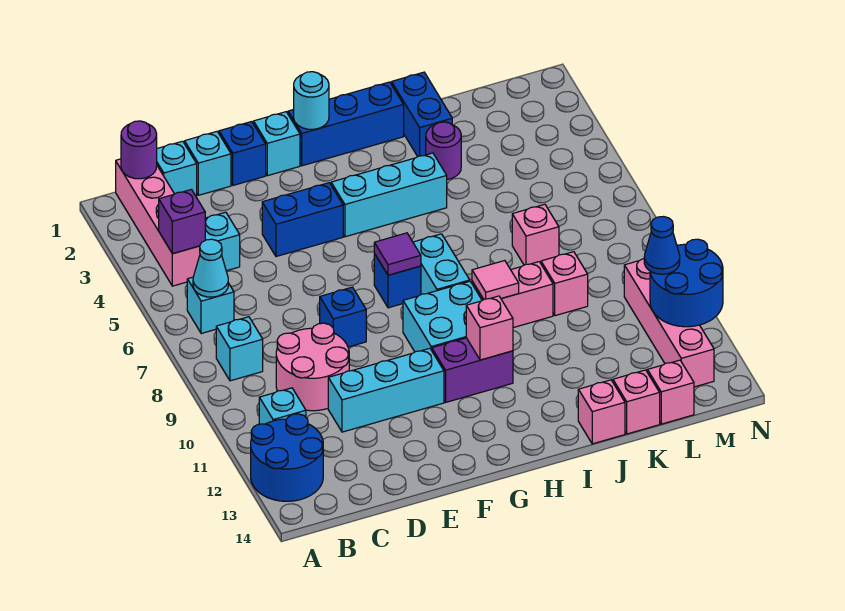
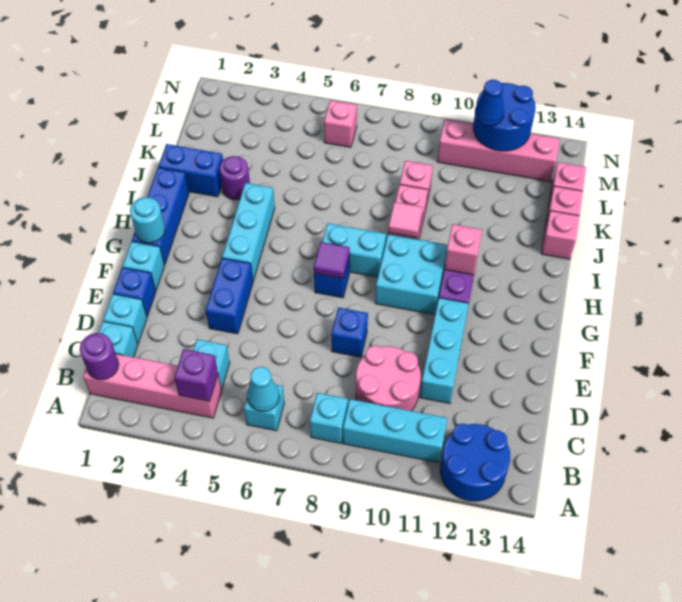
cyan brick B11 level 1 -> cyan brick B9:B11 level 1
pink brick K7 level 1 -> pink brick M6 level 1

